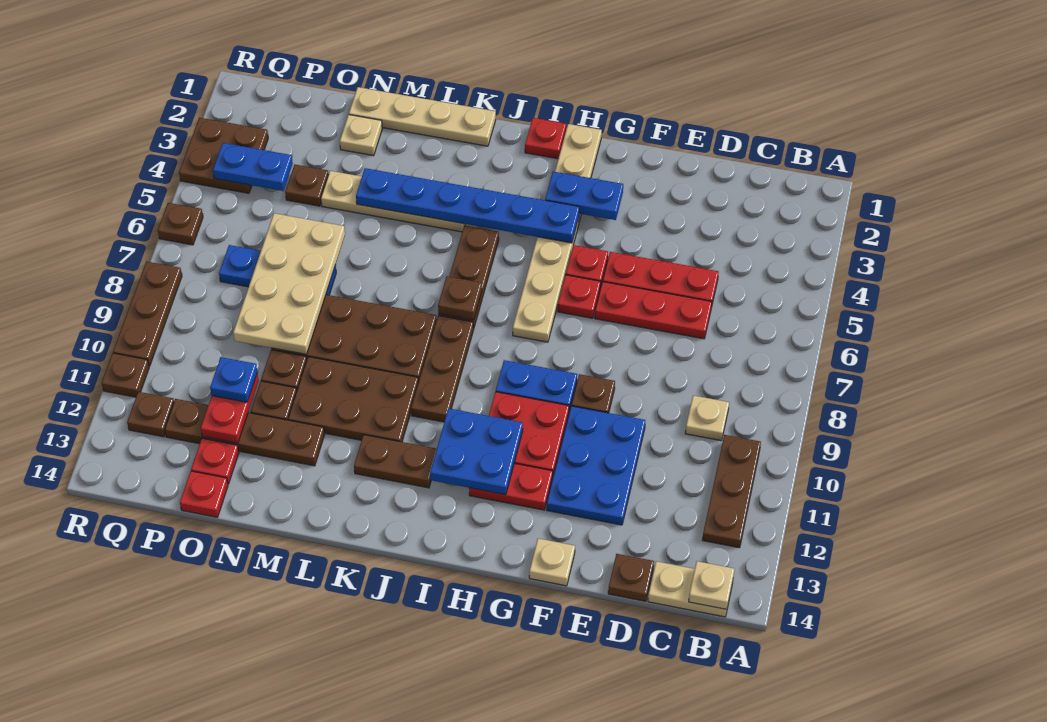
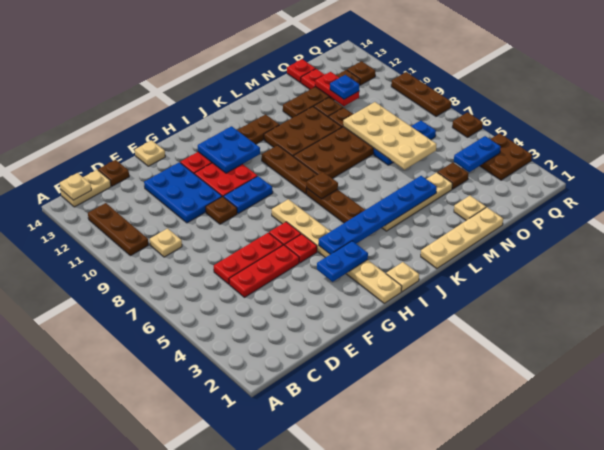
red plate I1 level 1 -> tan plate I1 level 1
brown plate R11 level 1 -> none

